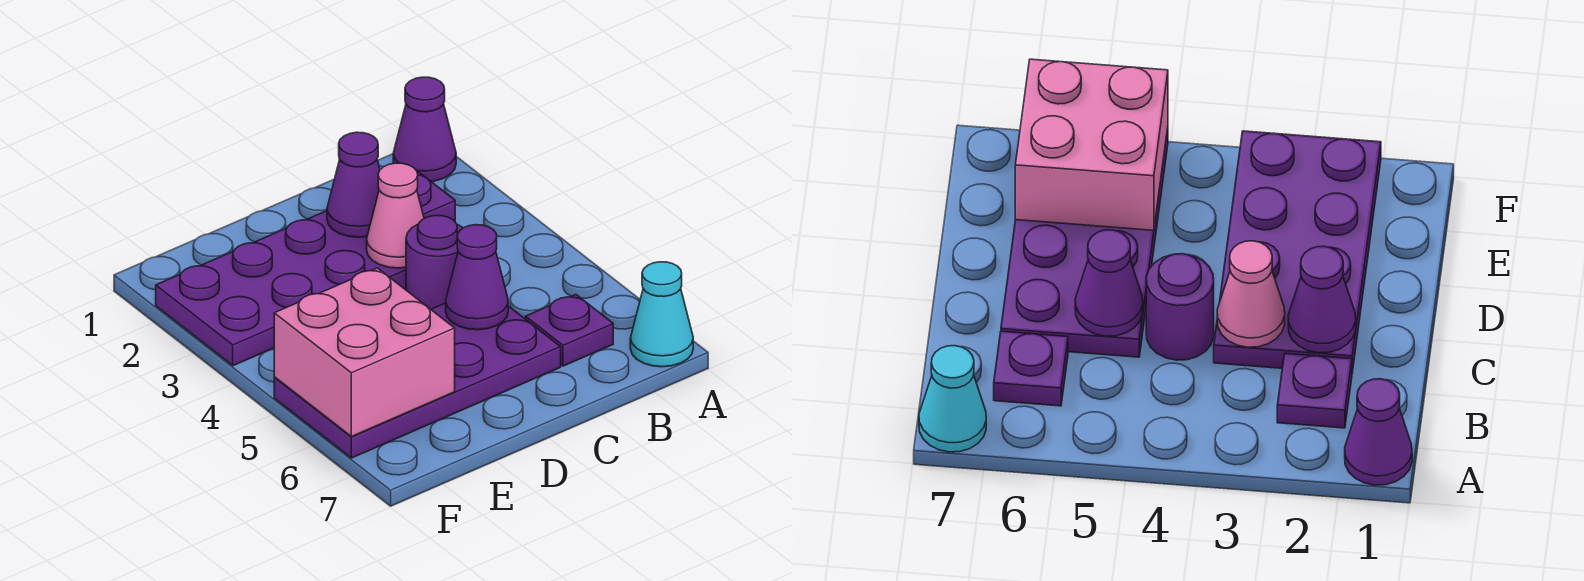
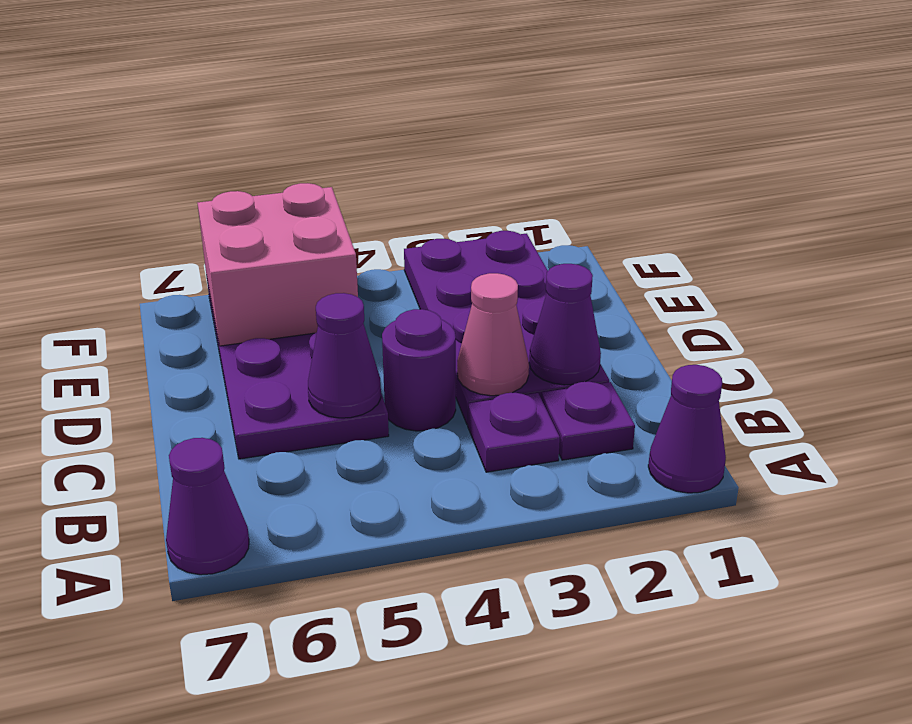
cyan cone A7 level 1 -> purple cone A7 level 1
purple plate B6 level 1 -> purple plate B3 level 1

